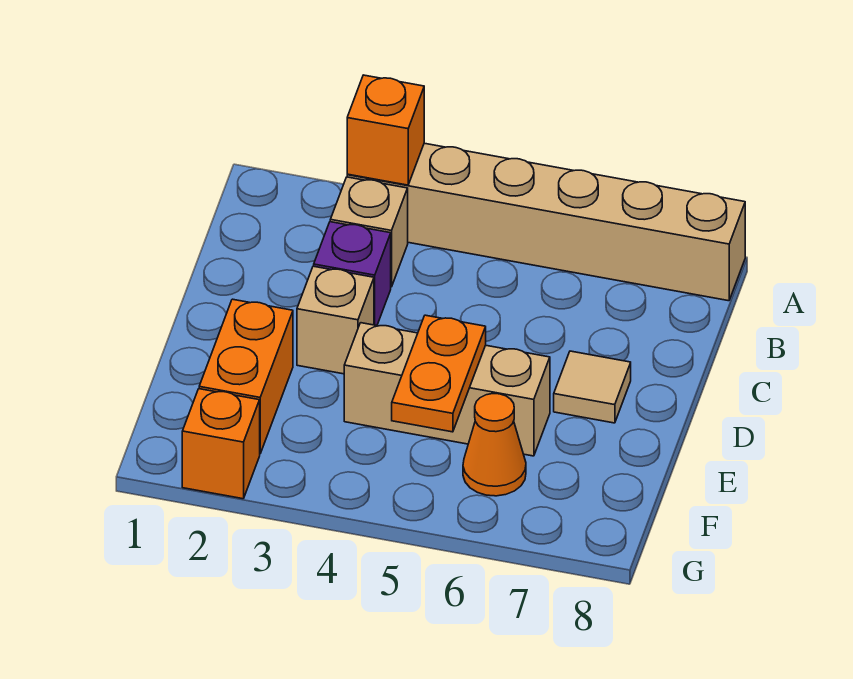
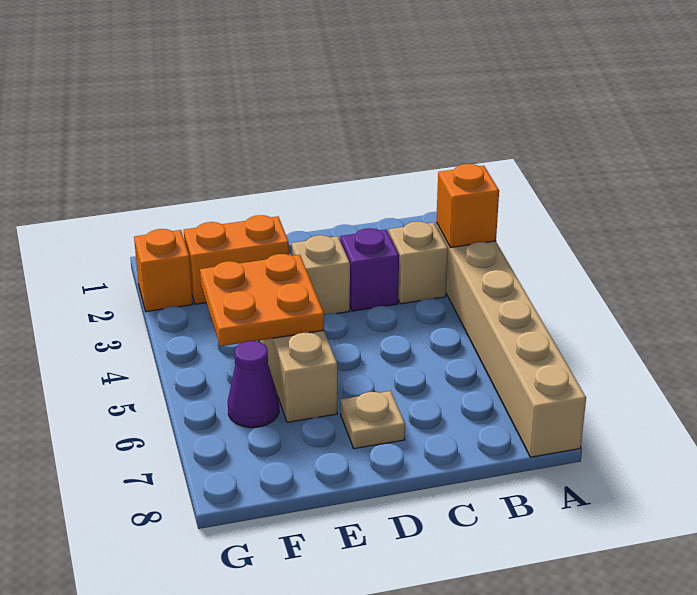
tan tile D7 level 1 -> tan plate D7 level 1
orange plate E5:F5 level 2 -> orange plate E4:F5 level 2
orange cone F6 level 1 -> purple cone F6 level 1

